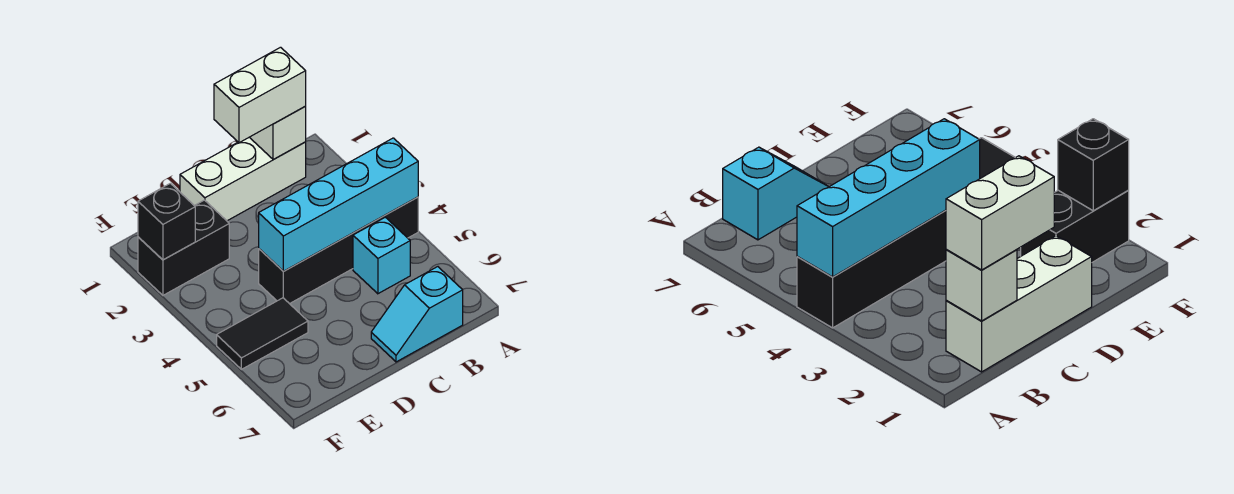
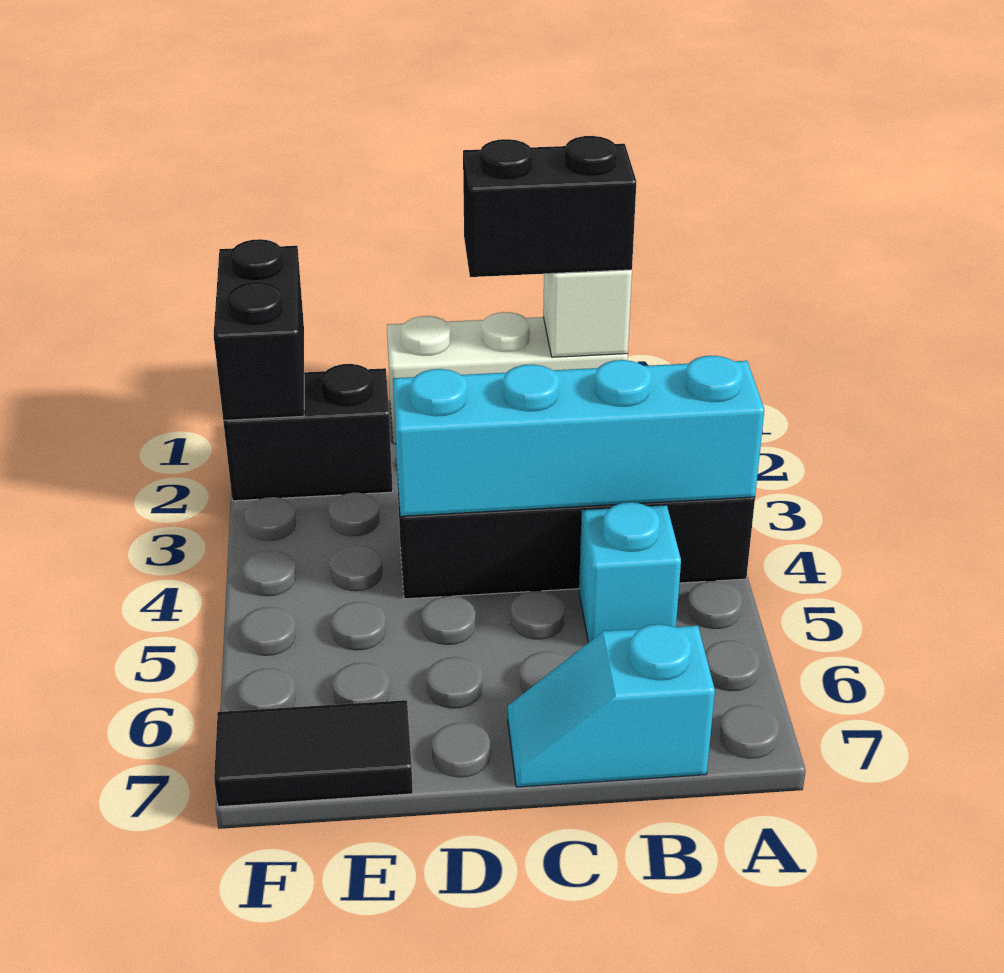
white brick B1:C1 level 3 -> black brick B1:C1 level 3
black tile E5:F5 level 1 -> black tile E7:F7 level 1
black brick F2 level 2 -> black brick F1:F2 level 2

